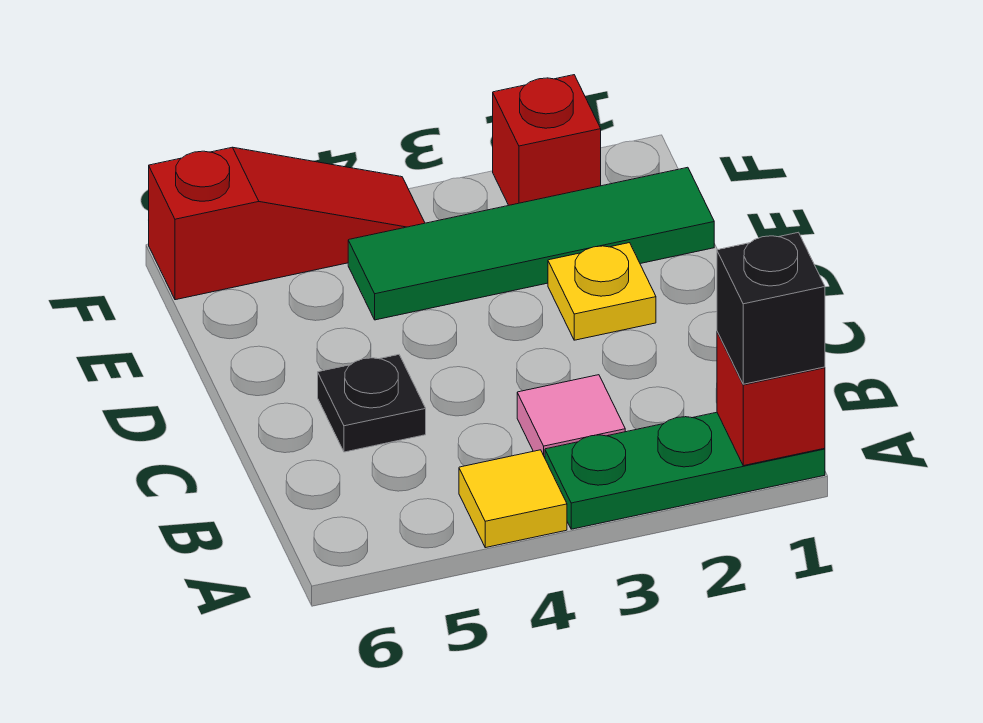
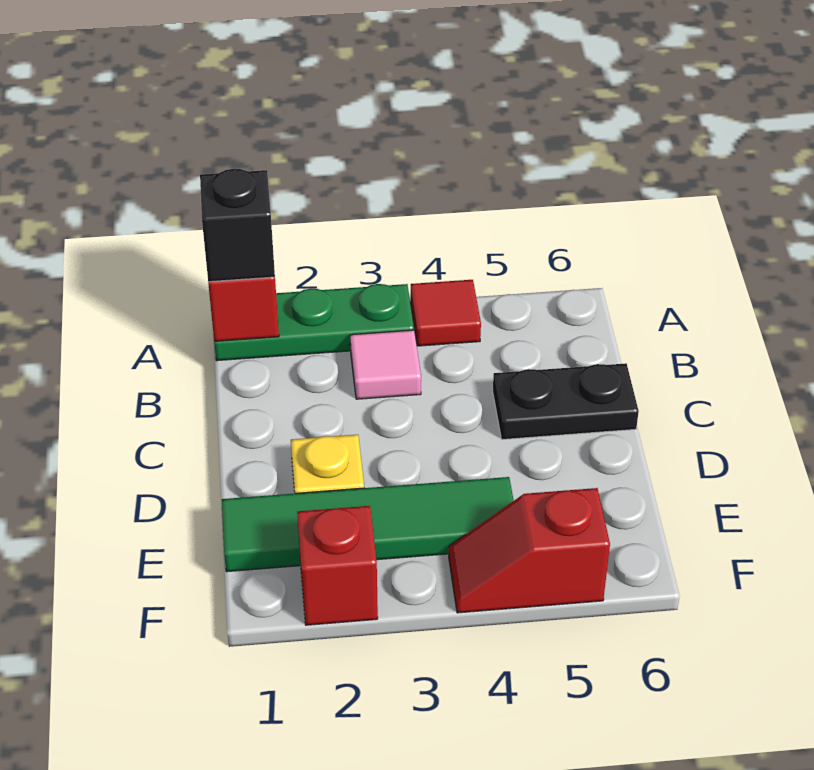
yellow tile A4 level 1 -> red tile A4 level 1
black plate C5 level 1 -> black plate C5:C6 level 1
red slope F4:F6 level 1 top 6 -> red slope F4:F5 level 1 top 5

